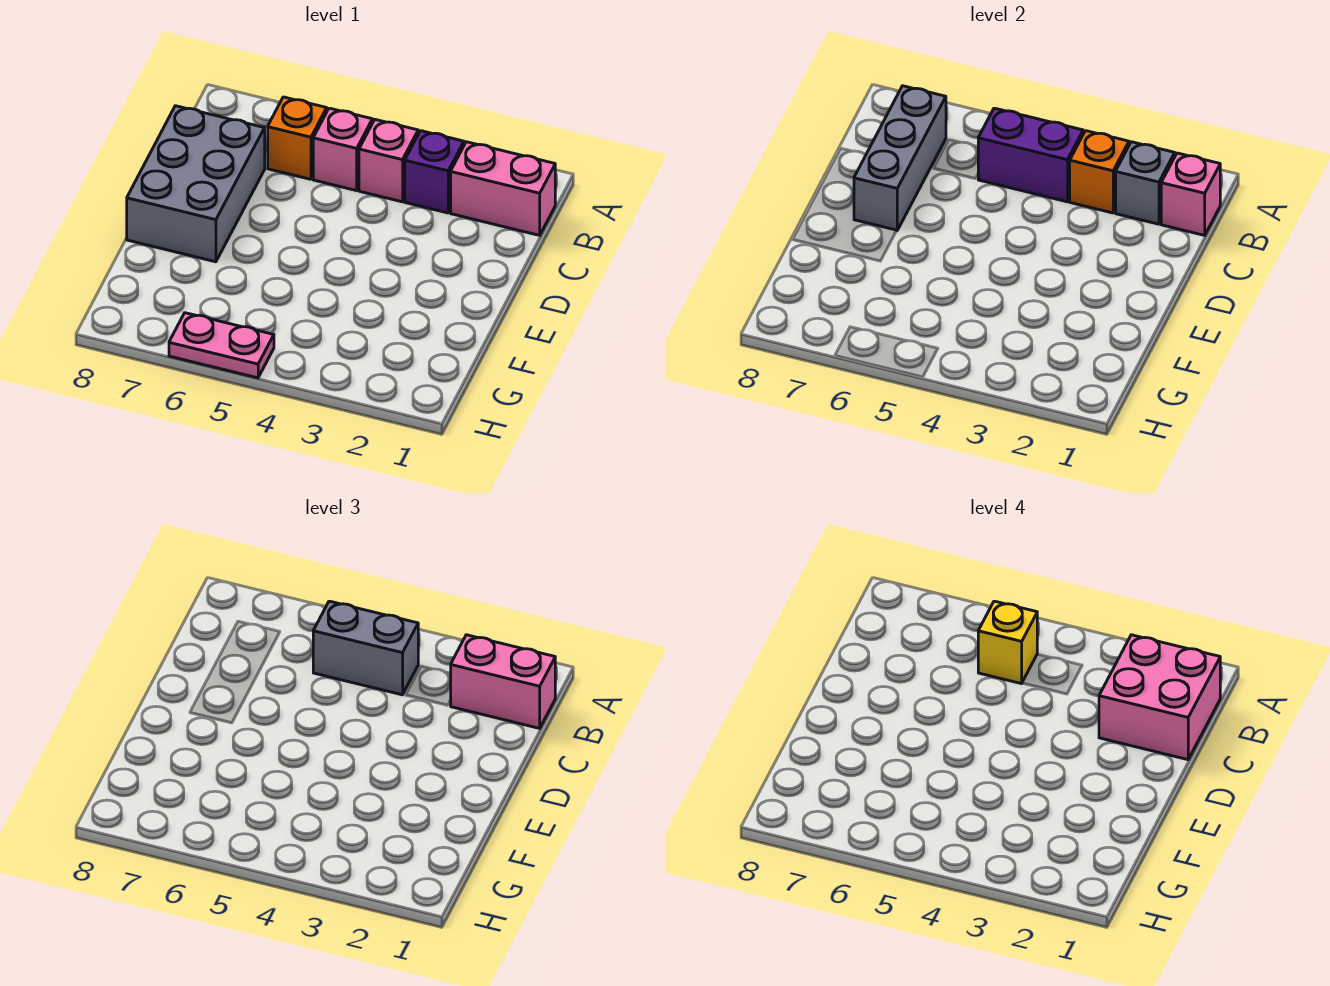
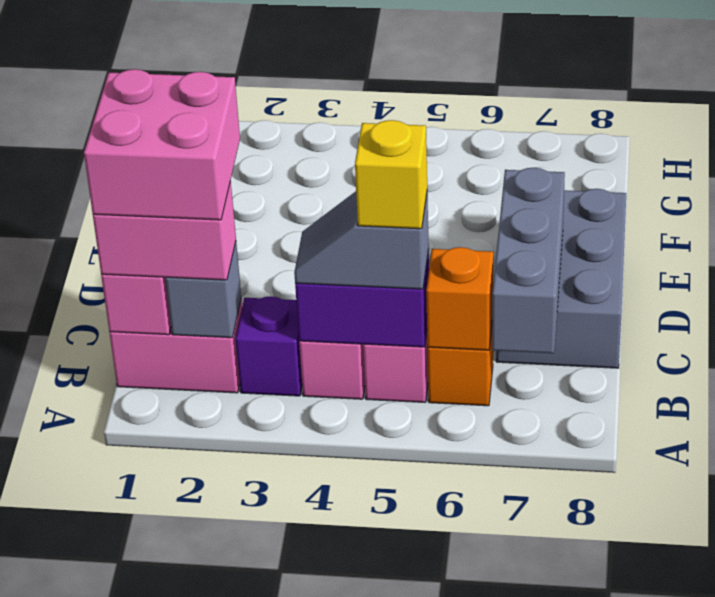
orange brick B3 level 2 -> orange brick B6 level 2
grey brick B4:B5 level 3 -> grey slope B4:B5 level 3 top 5
pink plate H5:H6 level 1 -> none

